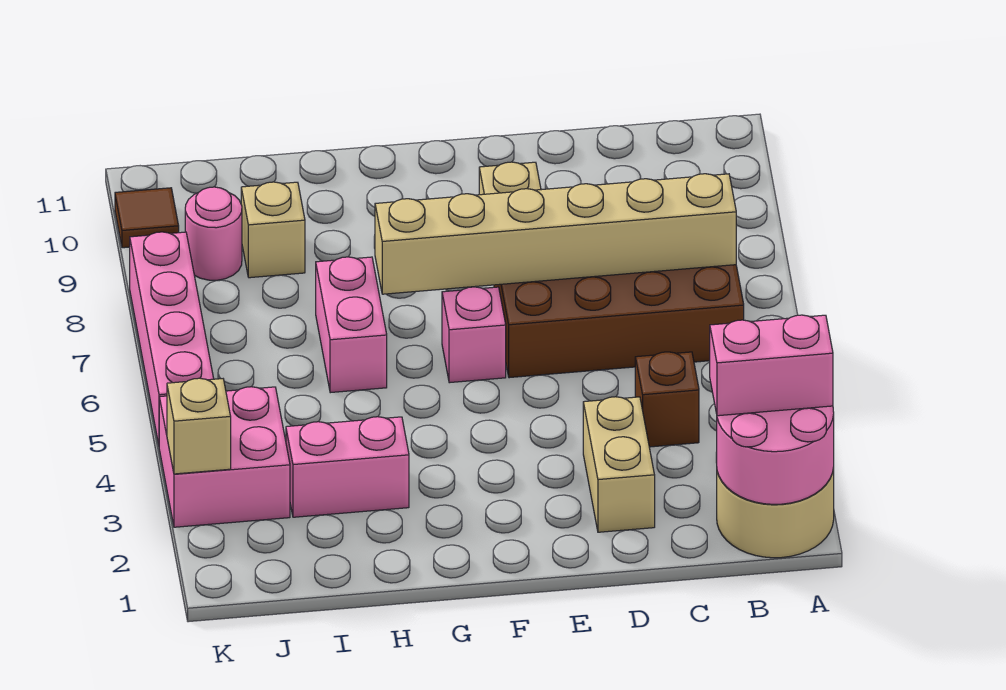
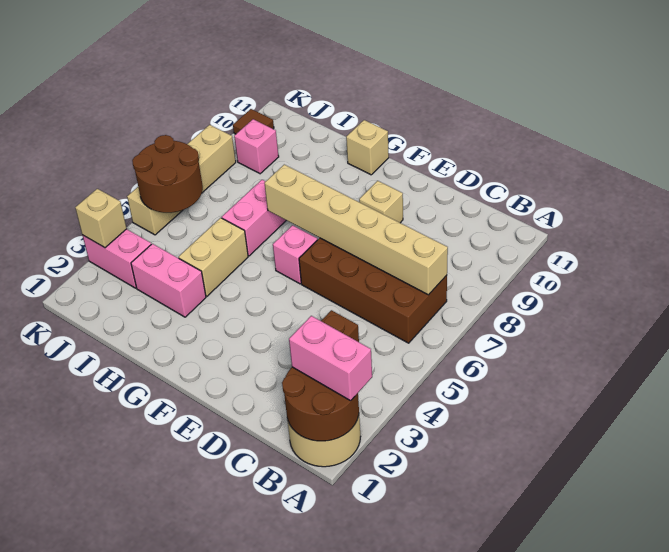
pink round brick A1:B2 level 2 -> brown round brick A1:B2 level 2
tan brick D2:D3 level 1 -> tan brick H4:H5 level 1
tan brick I9 level 1 -> tan brick G11 level 1
pink brick J3:K4 level 1 -> pink brick J3:K3 level 1
none -> brown round brick J5:K6 level 2
pink round brick J9 level 1 -> pink brick J9 level 1
pink brick K5:K8 level 1 -> tan brick K5:K8 level 1

